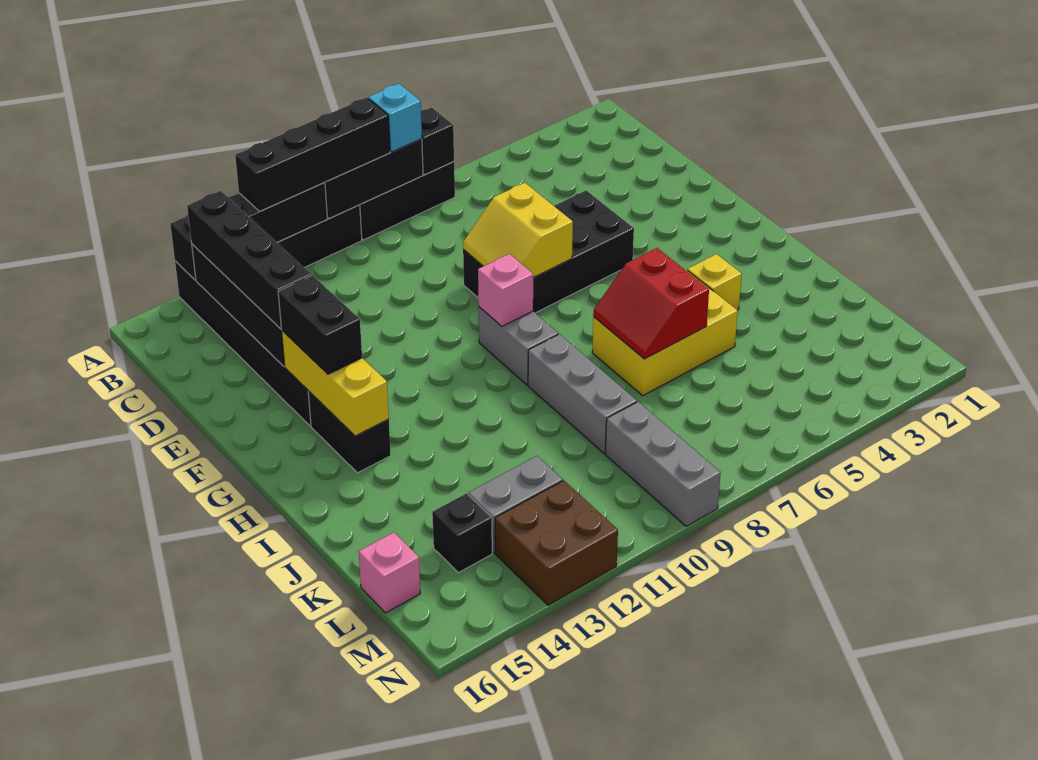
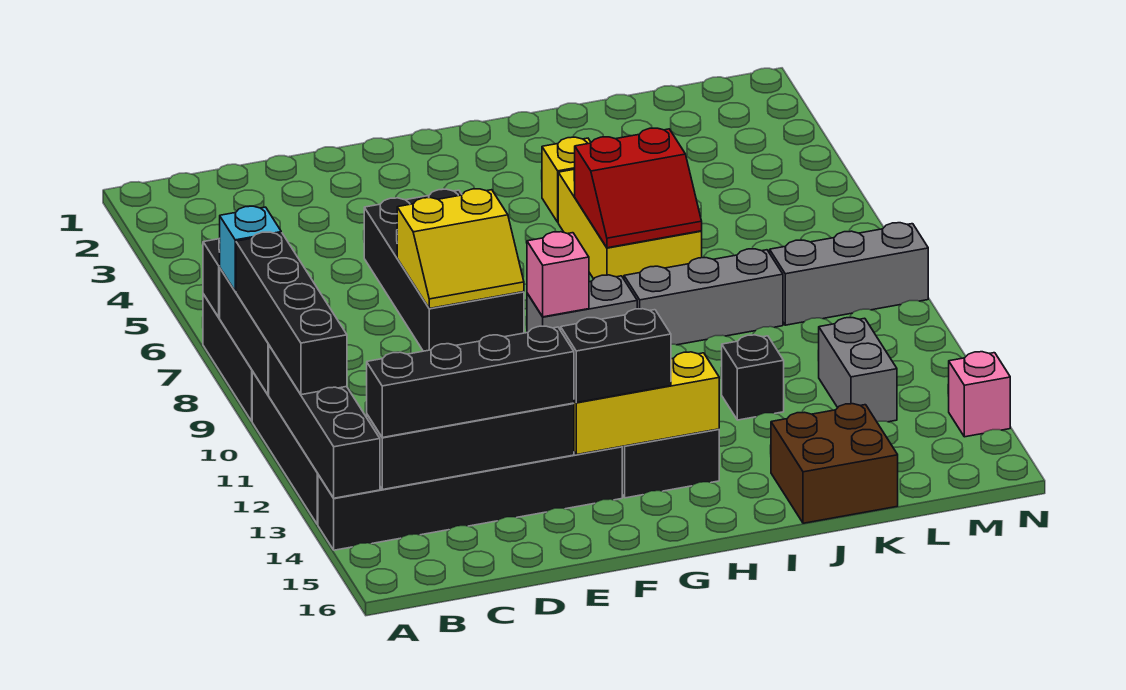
black brick L14 level 1 -> black brick J12 level 1
pink brick L16 level 1 -> pink brick N14 level 1
brown brick M12:N13 level 1 -> brown brick J15:K16 level 1

